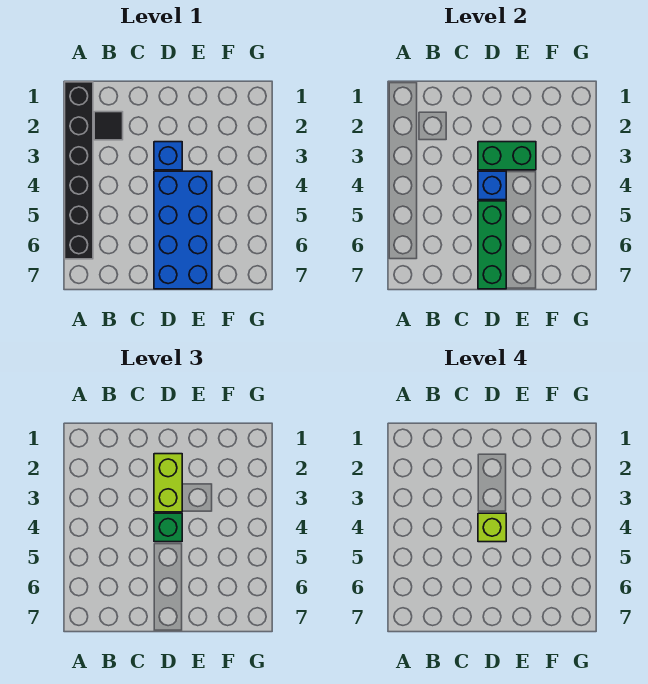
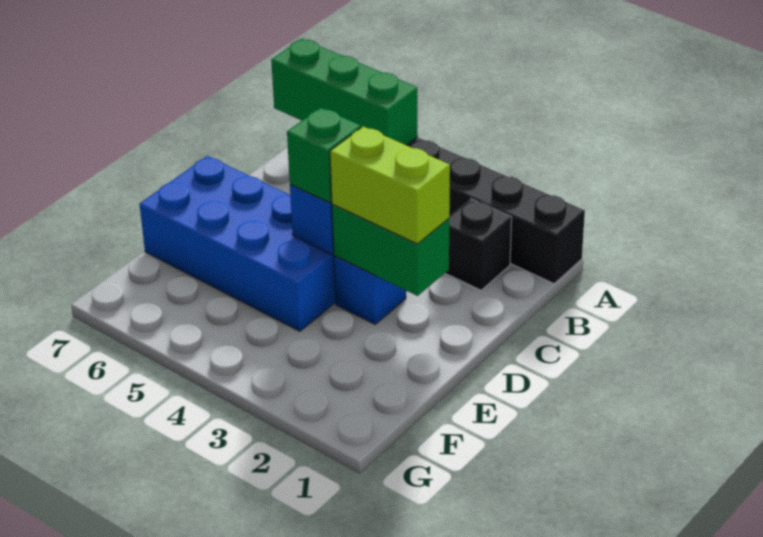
black tile B2 level 1 -> black brick B2 level 1
green brick D3:E3 level 2 -> green brick D2:D3 level 2
lime brick D4 level 4 -> none
green brick D5:D7 level 2 -> green brick A5:A7 level 2

